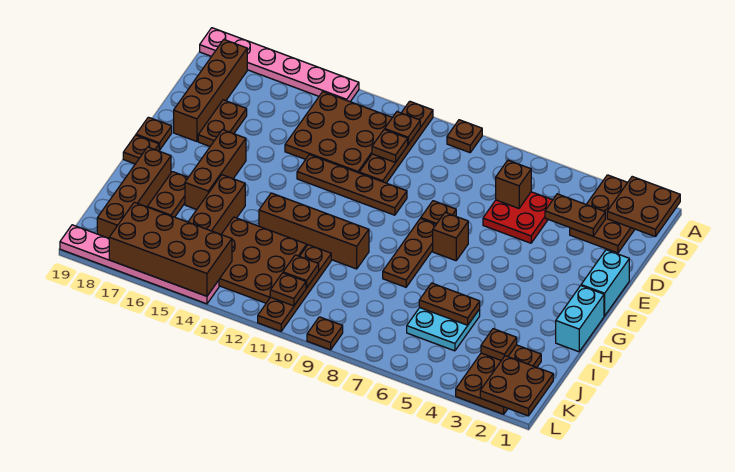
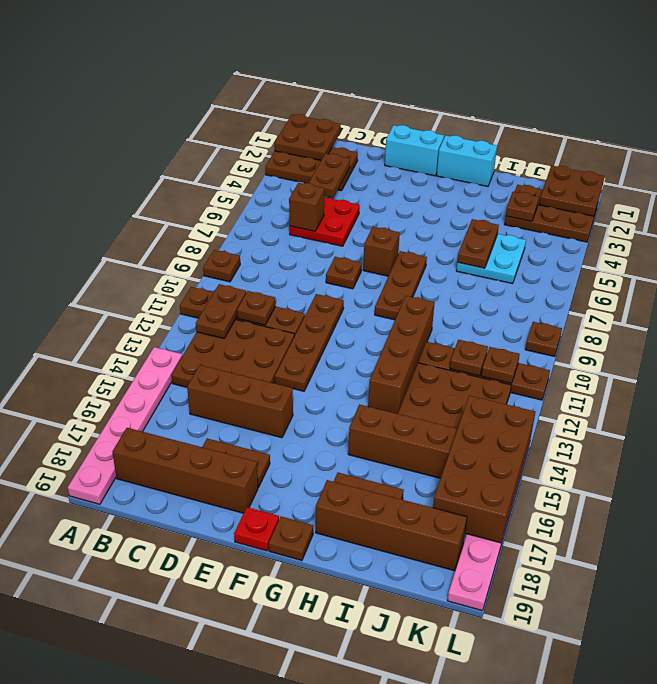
brown plate B11 level 2 -> brown plate B11:B12 level 2
brown plate F8:H8 level 1 -> brown plate G7:G9 level 1
brown brick F16:H16 level 1 -> brown brick C15:E15 level 1
brown plate F19 level 1 -> red plate F19 level 1

